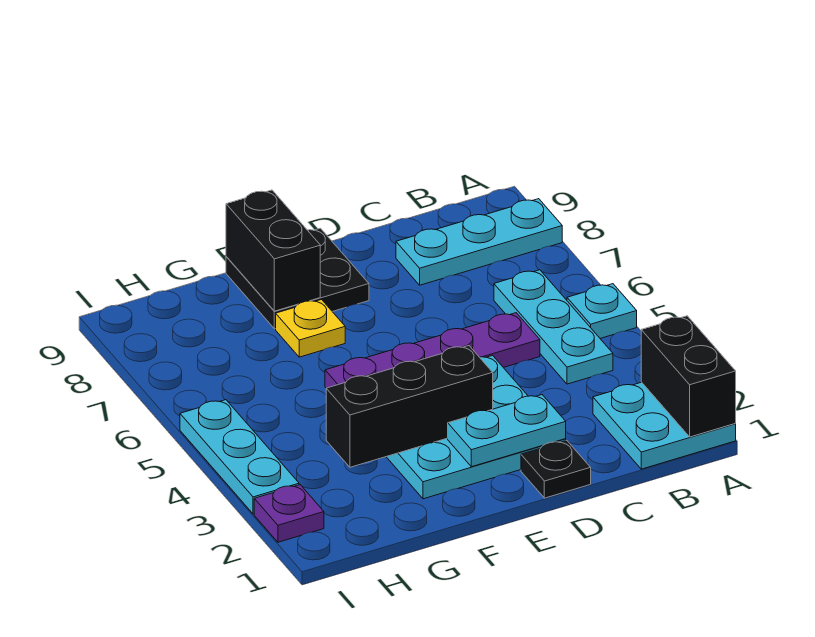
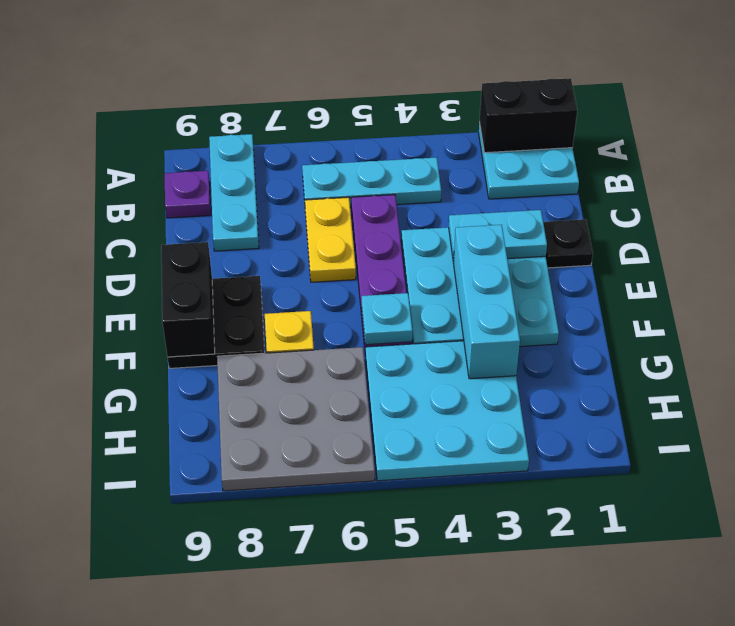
cyan plate A5 level 1 -> cyan plate F5 level 2
none -> yellow plate C6:D6 level 1
cyan plate D2:E2 level 2 -> cyan plate D2:D3 level 2
black brick E3:G3 level 2 -> cyan brick E3:G3 level 2
black brick F8:F9 level 2 -> black brick E9:F9 level 2
none -> grey plate G6:I8 level 1
purple plate I2 level 1 -> purple plate B9 level 1
cyan plate I3:I5 level 1 -> cyan plate G3:I5 level 1

